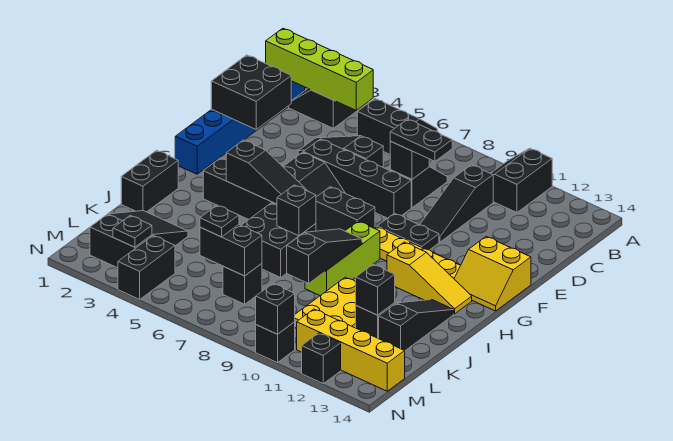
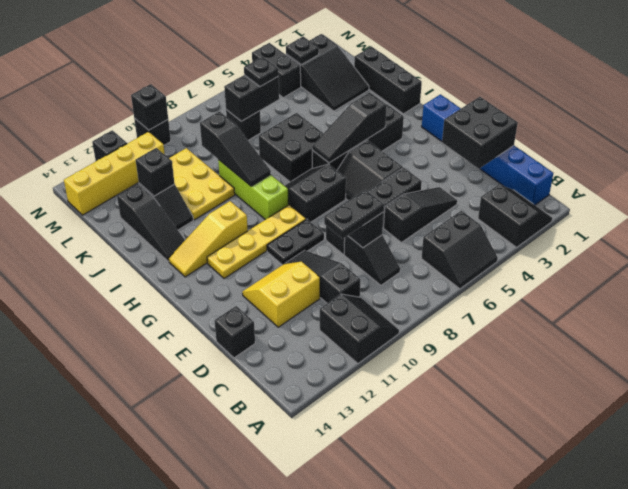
lime brick B1:B4 level 2 -> none
yellow slope F13:G14 level 1 top F -> yellow slope D11:E12 level 1 top D
black brick I1:J1 level 1 -> black brick I1:K1 level 1
black brick I7 level 2 -> black brick D14 level 1

